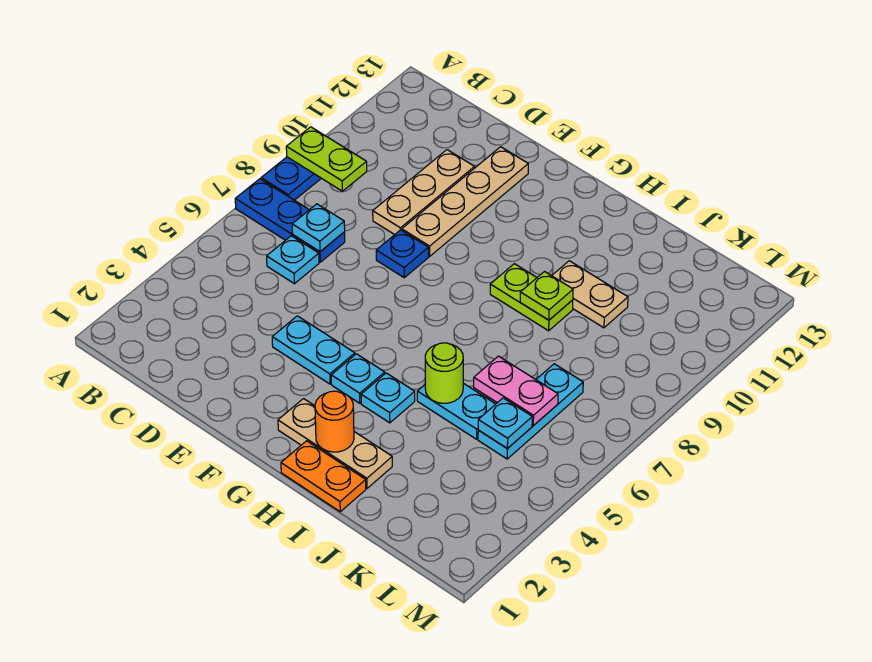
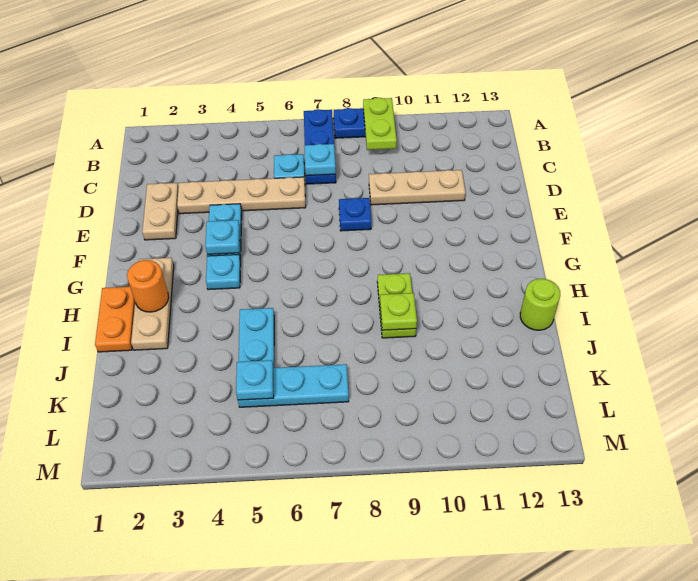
tan plate E9:E12 level 1 -> tan plate D3:D6 level 1
cyan plate H4 level 1 -> cyan plate F4 level 2
lime round brick I5 level 2 -> lime round brick I13 level 1
tan plate I10:J10 level 1 -> tan plate D2:E2 level 1
pink plate J6:K6 level 2 -> none

